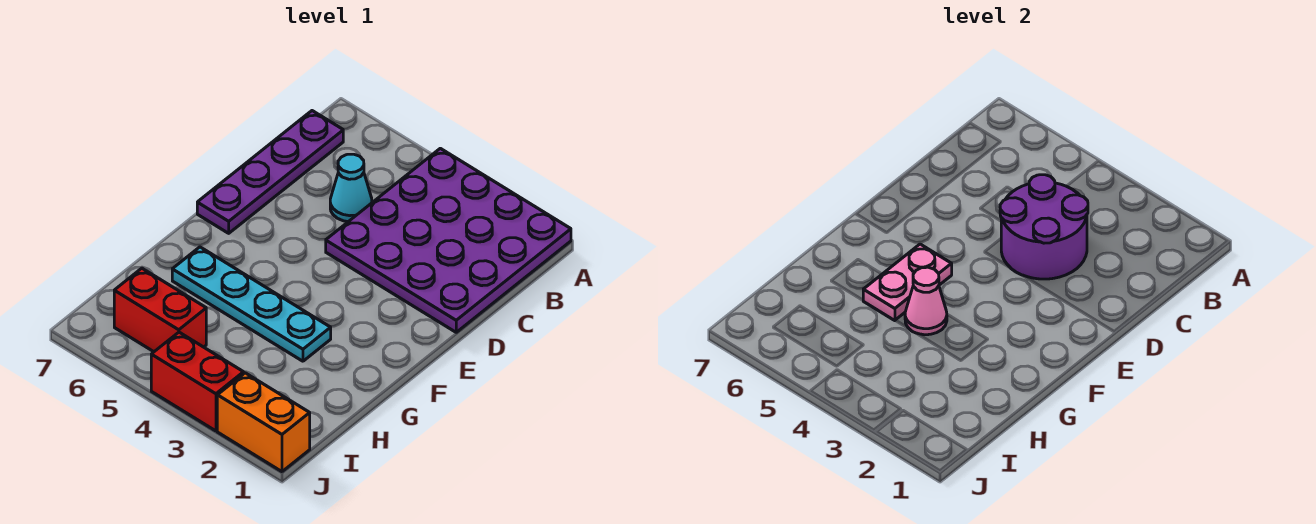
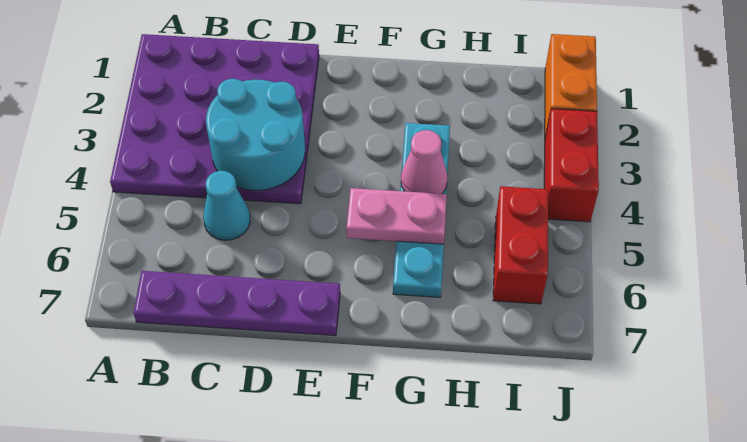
purple round brick C3:D4 level 2 -> cyan round brick C3:D4 level 2

